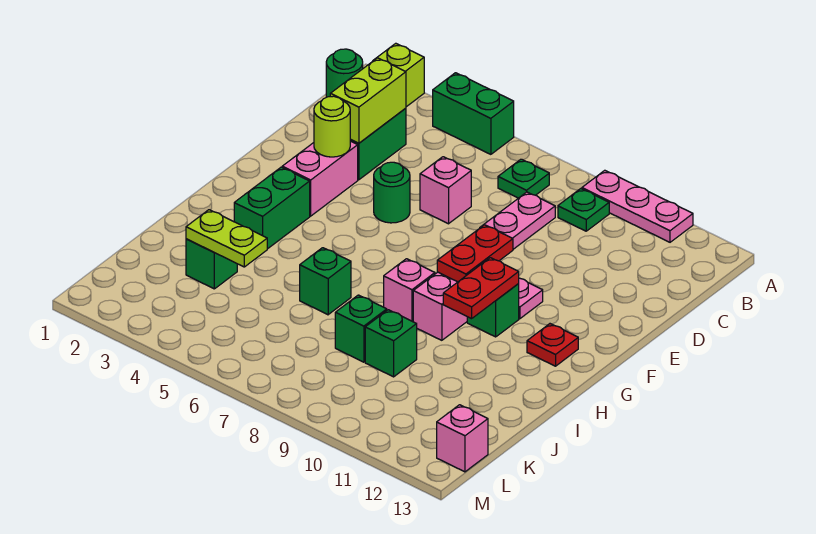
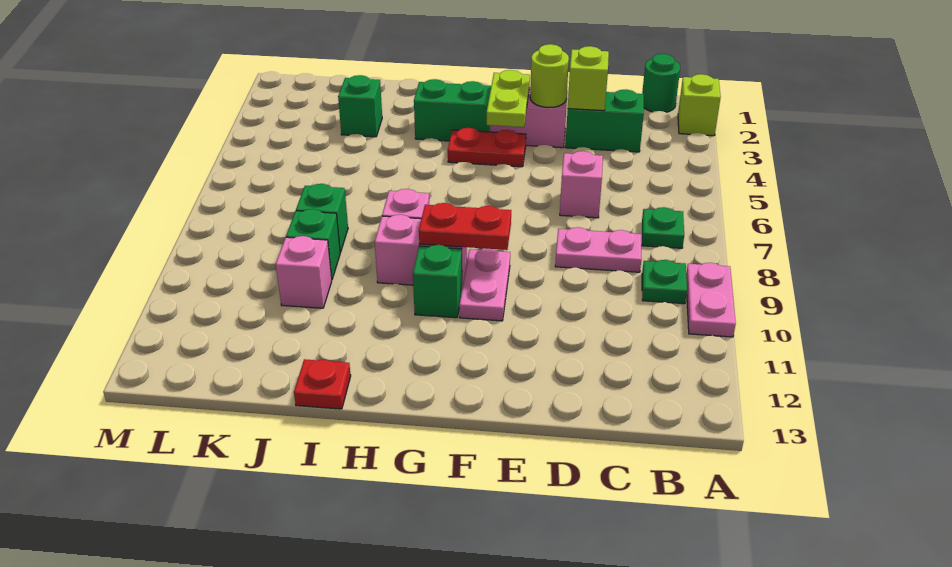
green brick A4:A5 level 1 -> none
pink plate A9:A11 level 1 -> pink plate A9:A10 level 1
lime brick C3:D3 level 2 -> lime brick D3 level 2
green round brick E5 level 1 -> none
red plate G10:H10 level 2 -> red plate F4:G4 level 1
red plate G12 level 1 -> red plate I13 level 1
green brick I6 level 1 -> none
lime plate J3:J4 level 2 -> lime plate F3:F4 level 2
pink brick L13 level 1 -> pink brick J10 level 1

